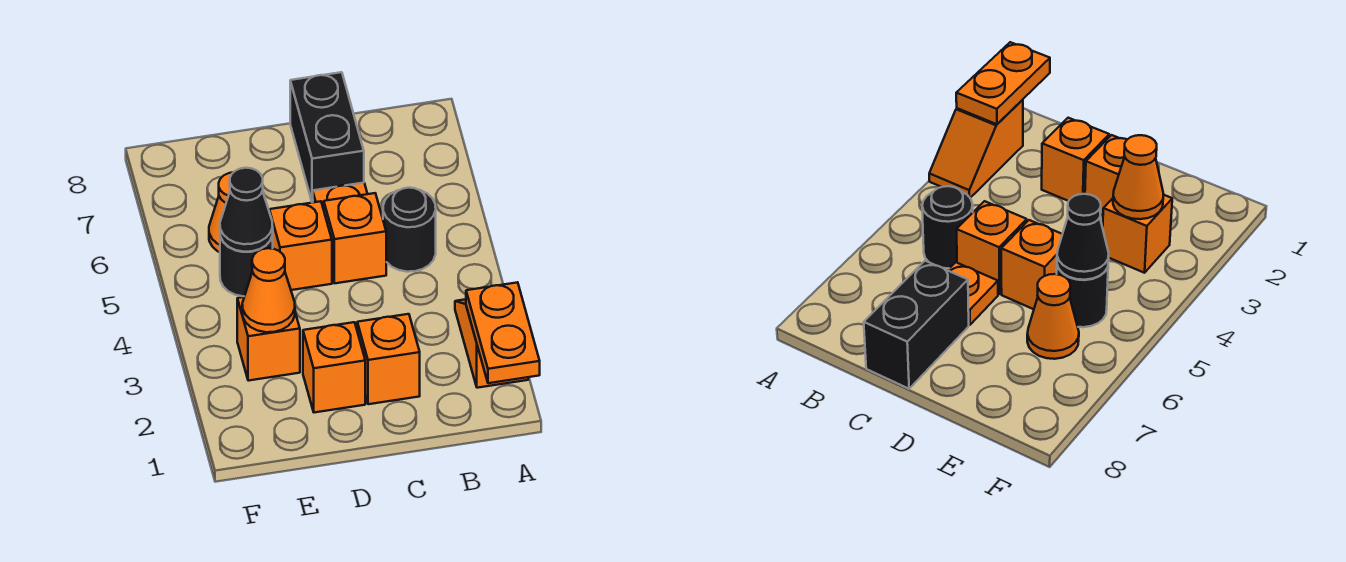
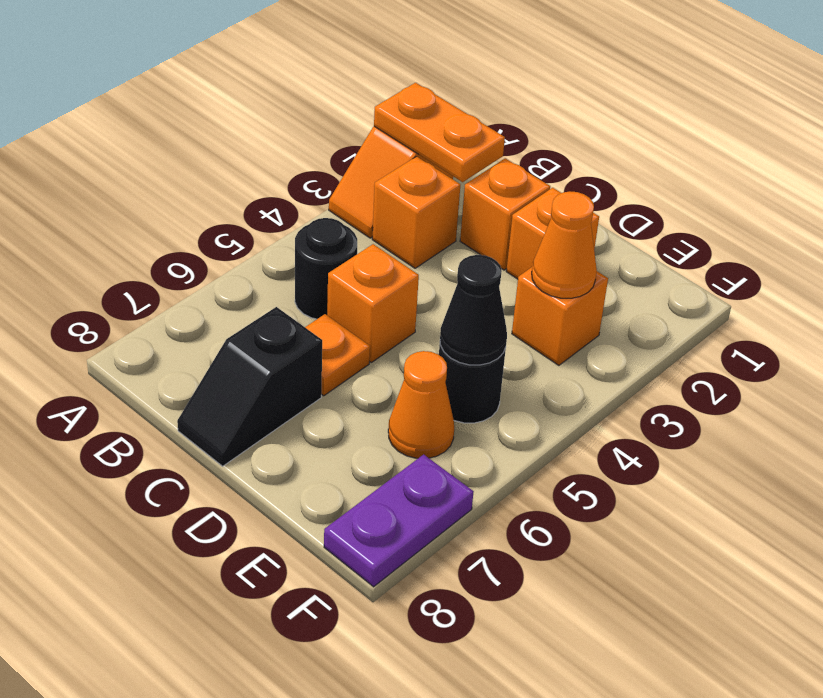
orange plate A1:A2 level 2 -> orange plate A2:B2 level 2
black brick C7:C8 level 1 -> black slope C7:C8 level 1 top 7
orange brick D5 level 1 -> orange brick B3 level 1
none -> purple plate F7:F8 level 1

